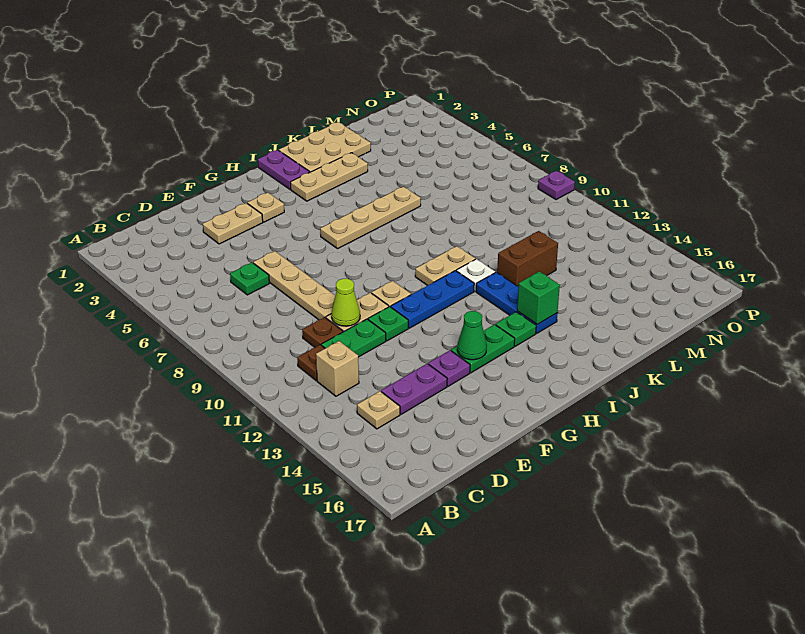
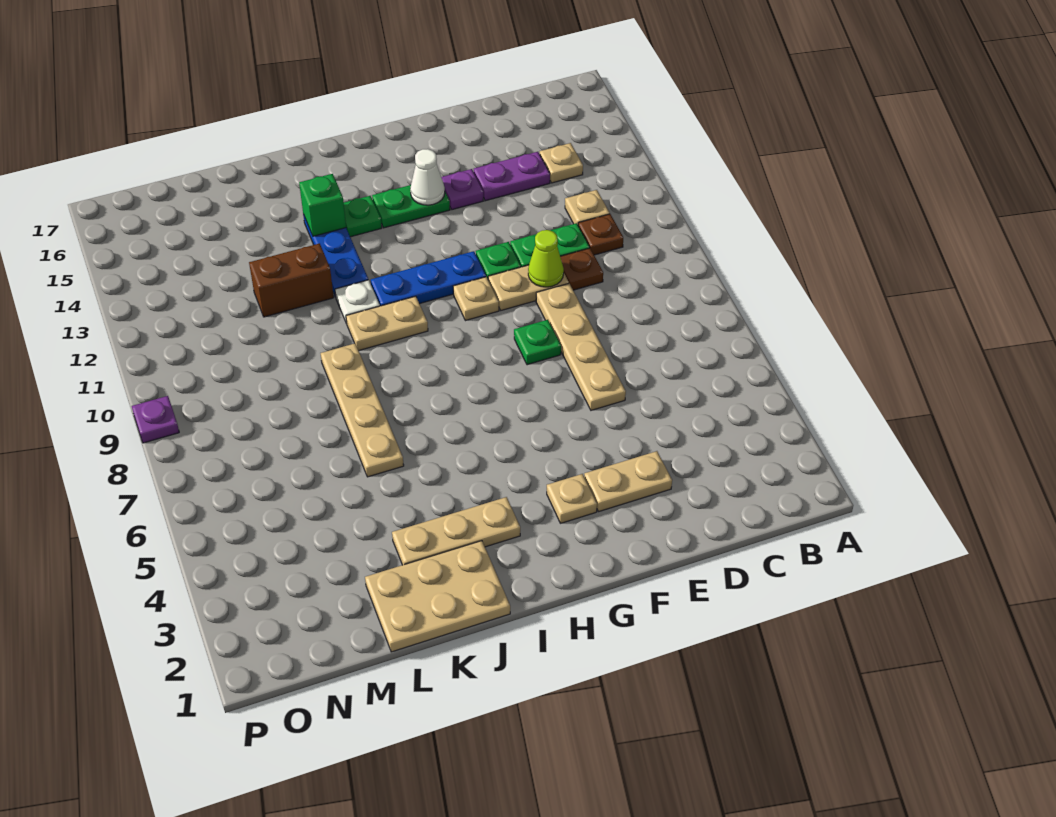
tan brick C12 level 1 -> tan plate C12 level 1
green plate D6 level 1 -> green plate F8 level 1
green cone G14 level 2 -> white cone G14 level 2
tan plate H6:K6 level 1 -> tan plate K6:K9 level 1
purple plate I1:I2 level 1 -> none

